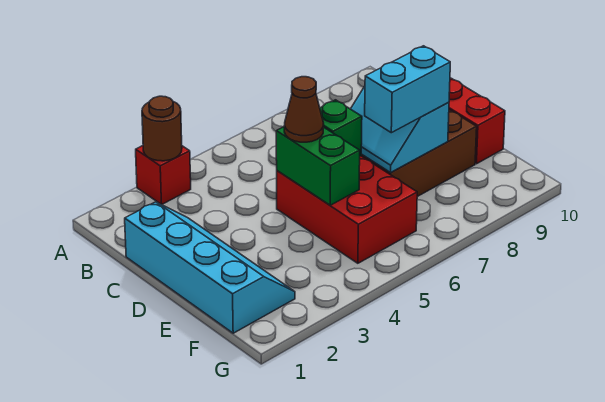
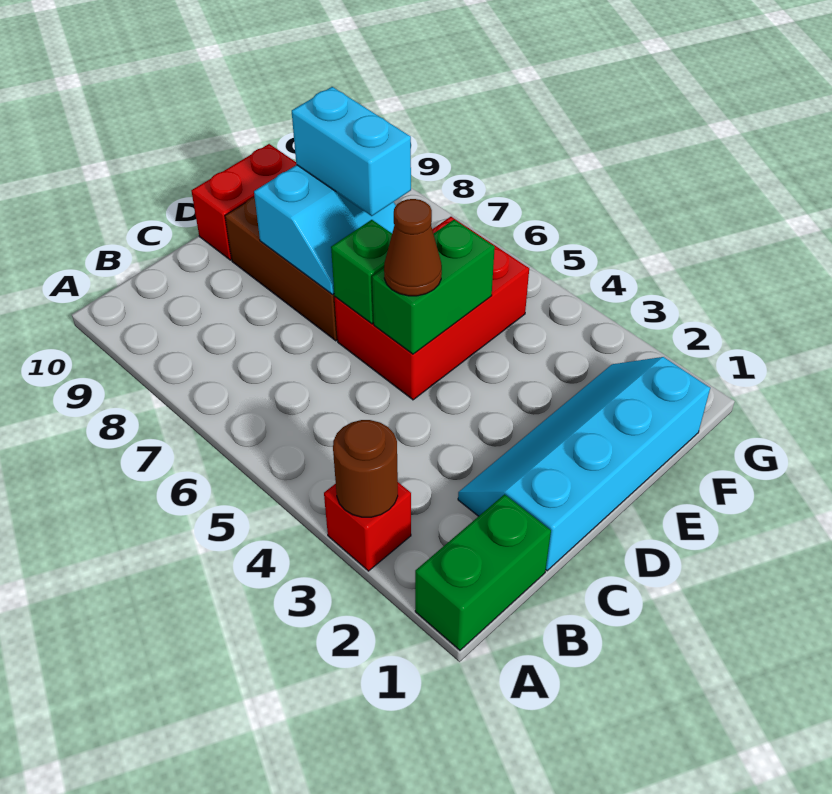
none -> green brick A1:B1 level 1

